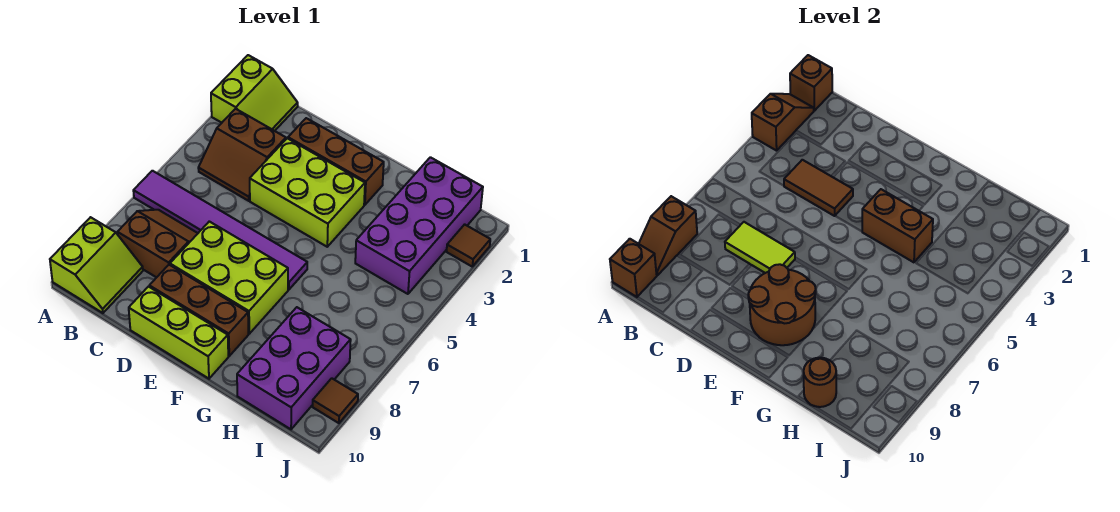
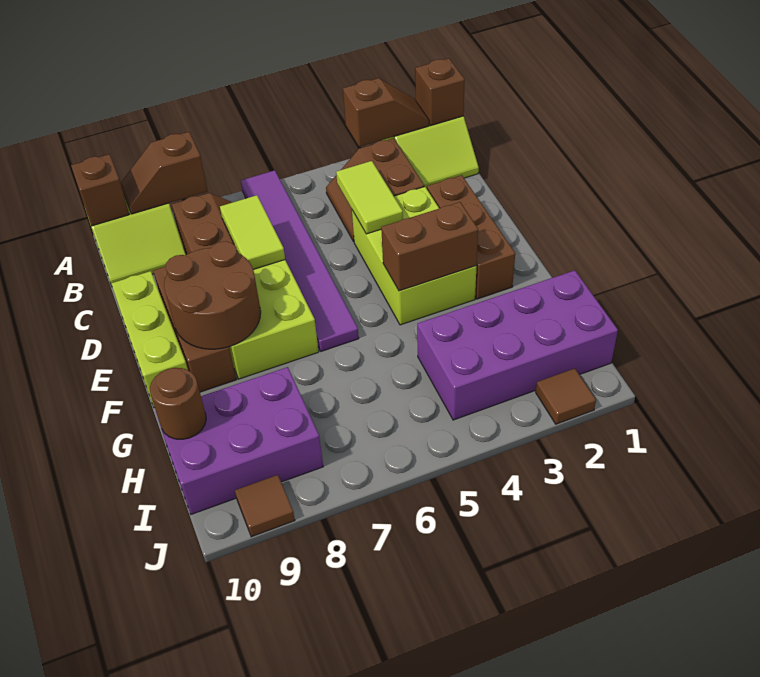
brown tile C4:D4 level 2 -> lime tile C4:D4 level 2
brown brick F4:G4 level 2 -> brown brick F3:F4 level 2

